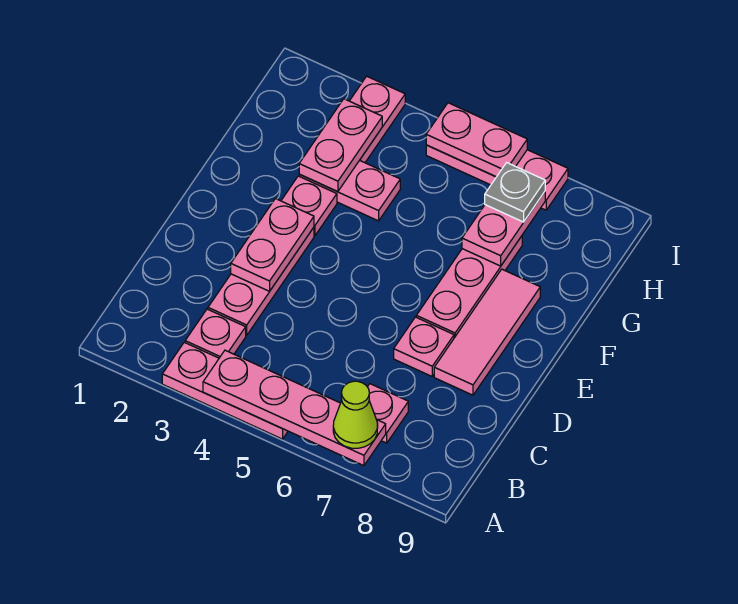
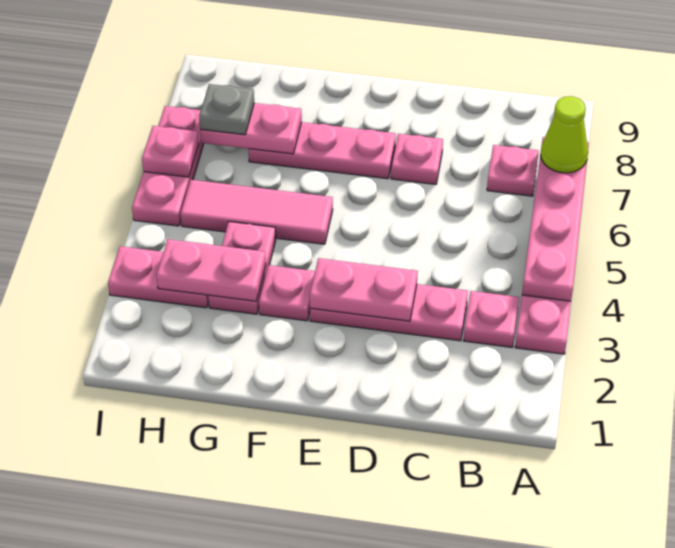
pink tile D8:F8 level 1 -> pink tile F5:H5 level 1
pink plate I5:I6 level 2 -> pink plate I6 level 2

